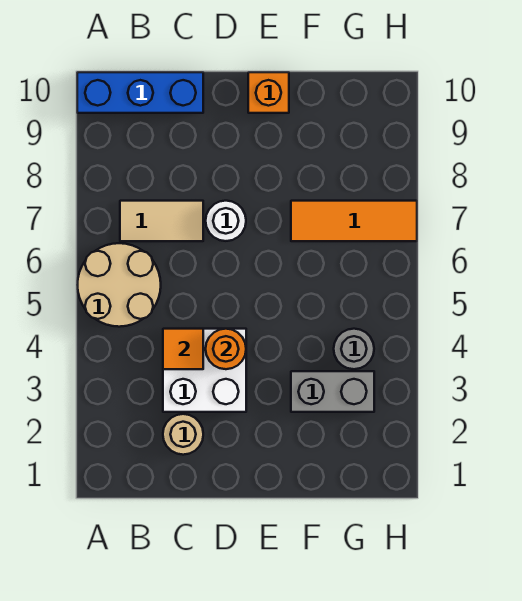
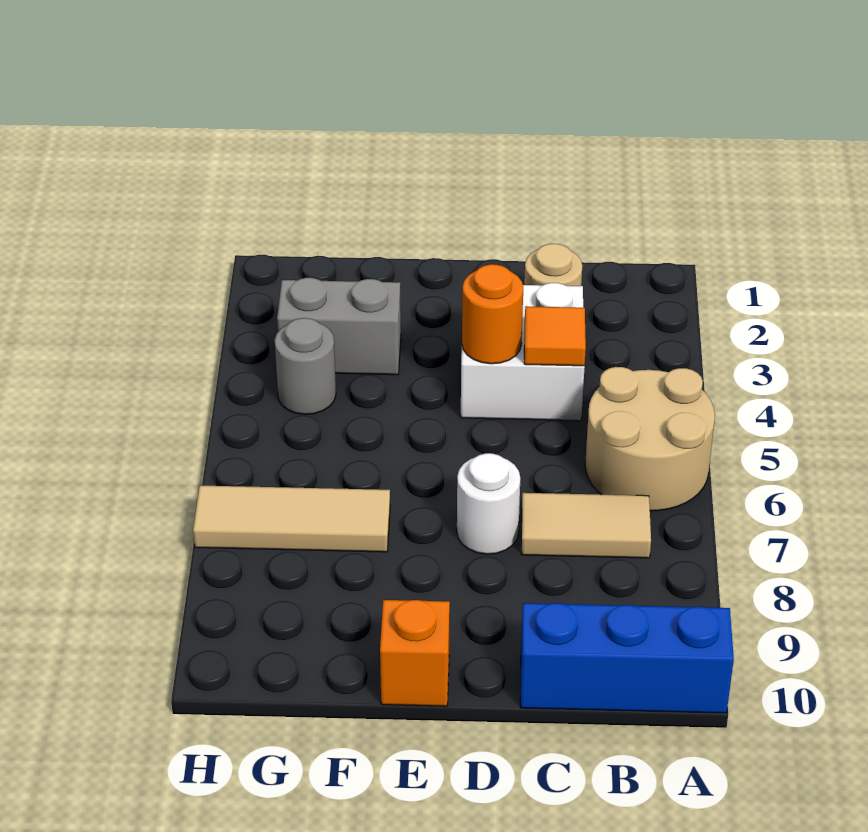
orange tile F7:H7 level 1 -> tan tile F7:H7 level 1

